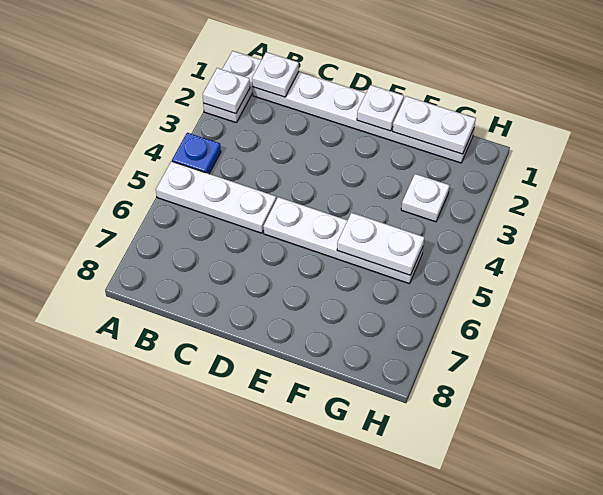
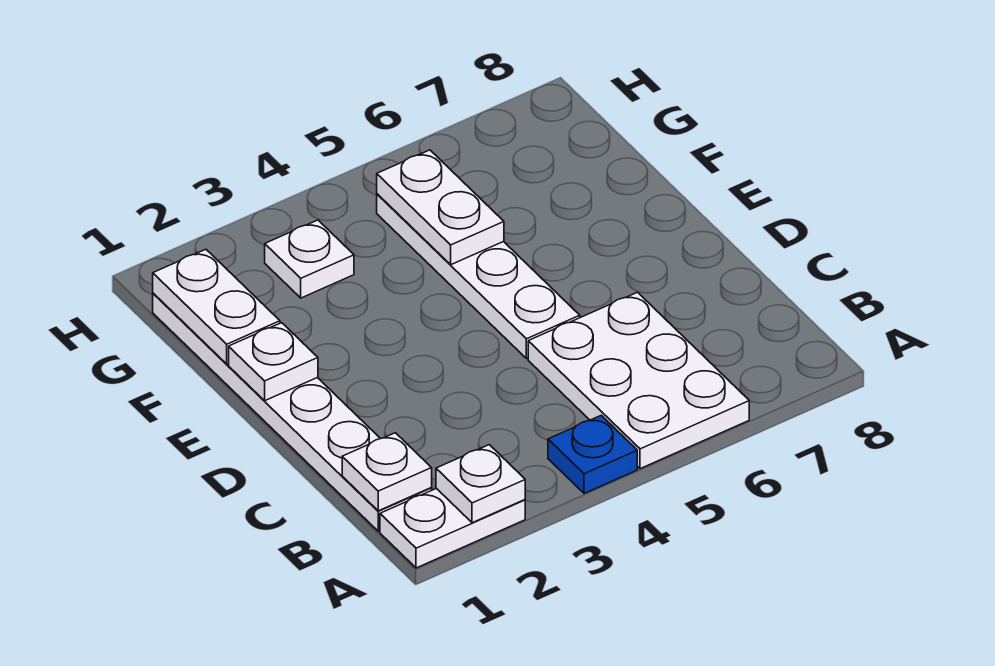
white plate A5:C5 level 1 -> white plate A5:C6 level 1

